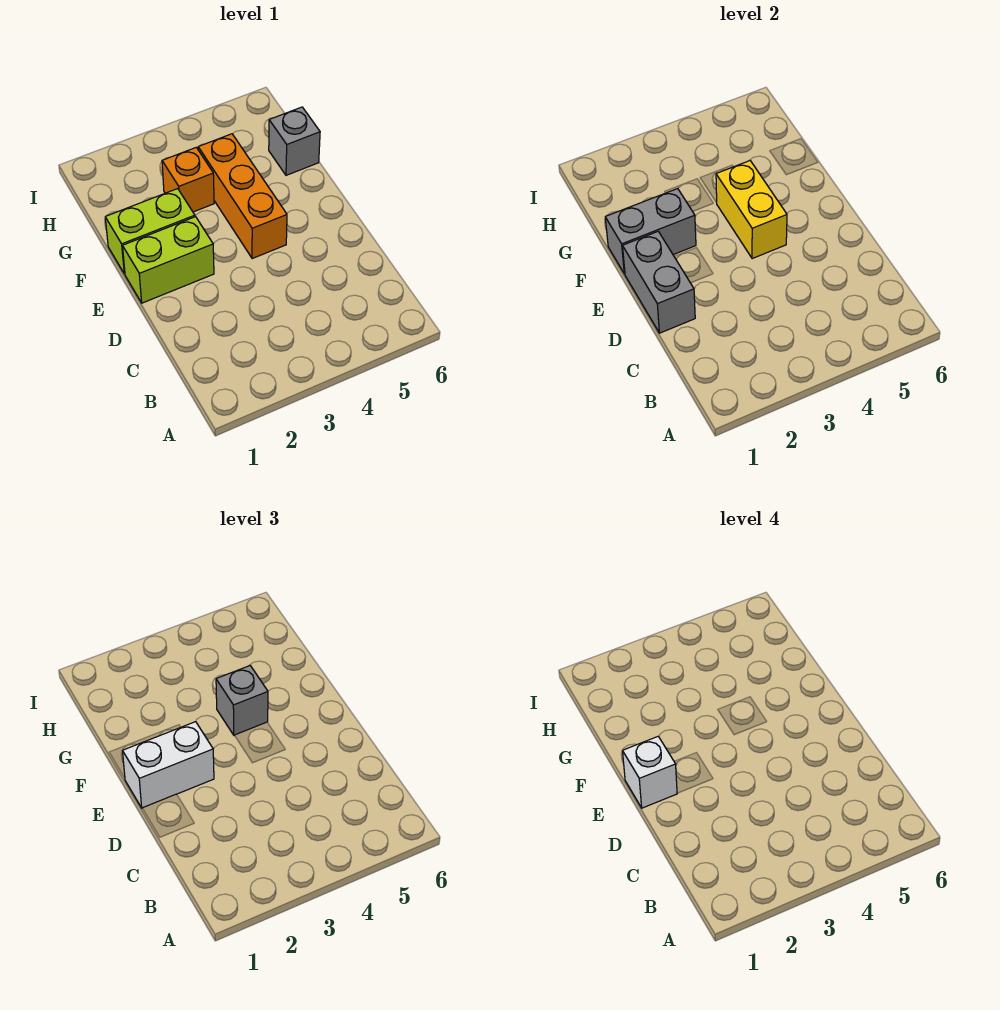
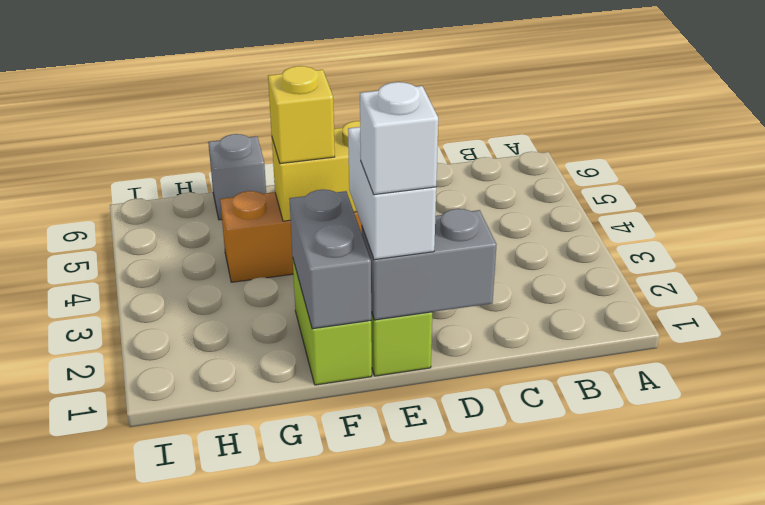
grey brick F4 level 3 -> yellow brick F4 level 3
orange brick G3 level 1 -> none

